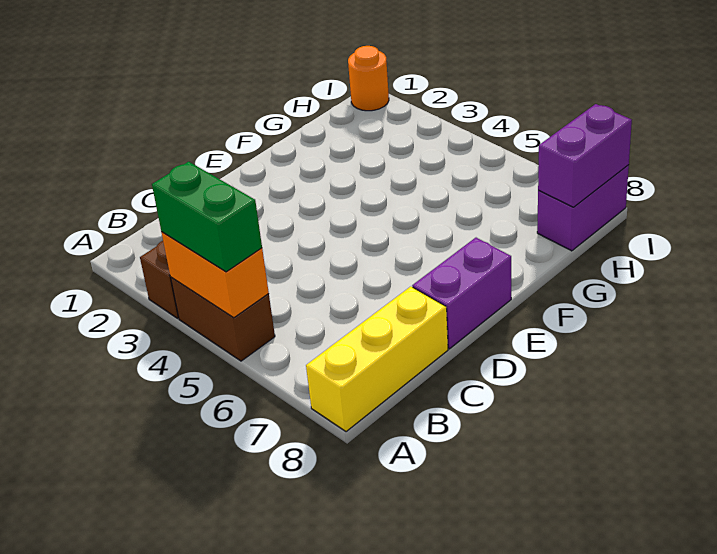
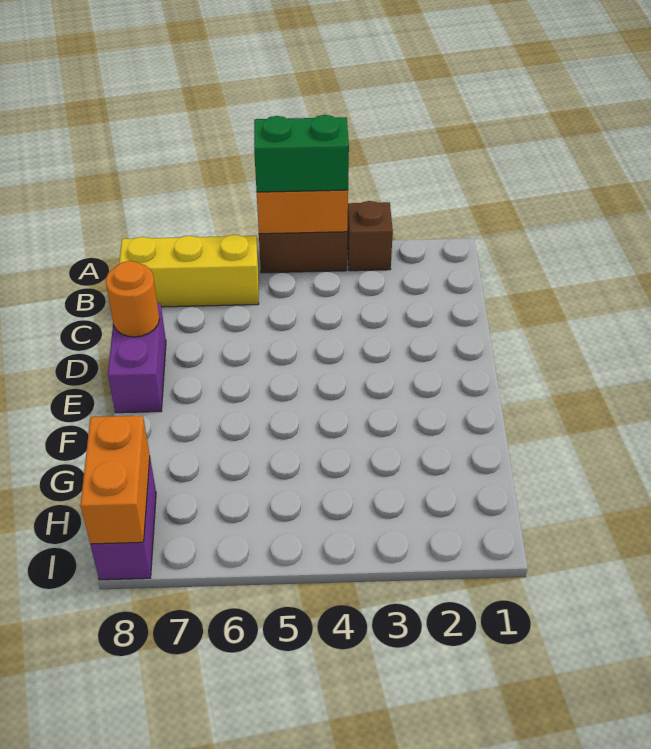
yellow brick A8:C8 level 1 -> yellow brick B6:B8 level 1
purple brick H8:I8 level 2 -> orange brick H8:I8 level 2
orange round brick I1 level 1 -> orange round brick D8 level 2

